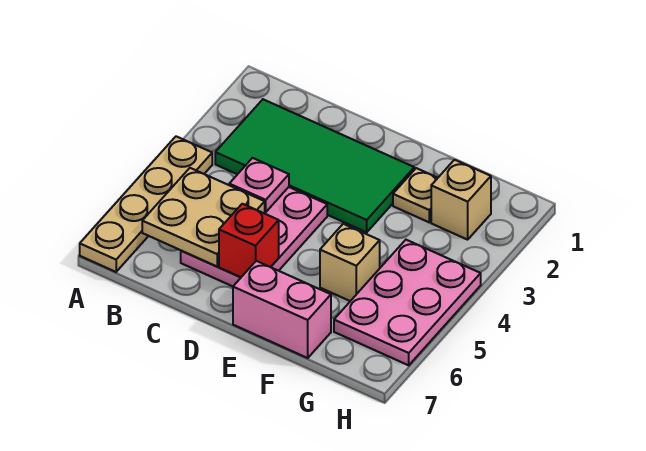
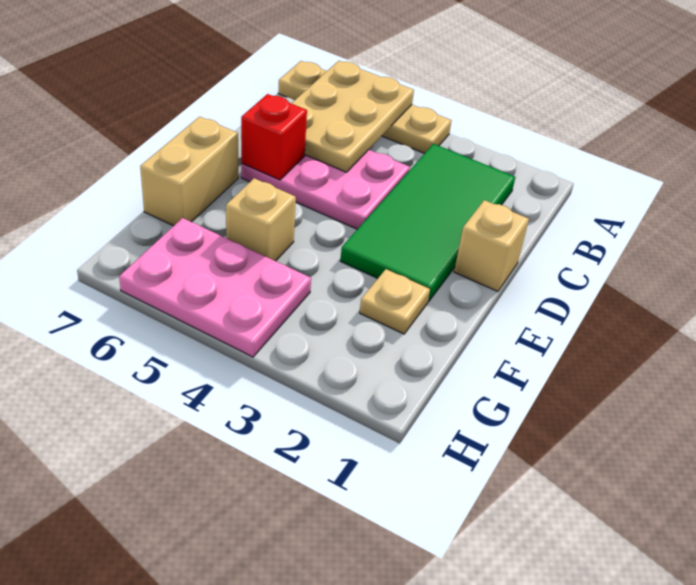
tan plate B5:C6 level 2 -> tan plate A5:C6 level 2
pink plate C4 level 2 -> none
pink brick E7:F7 level 1 -> tan brick E7:F7 level 1
tan brick G2 level 1 -> tan brick D1 level 1

